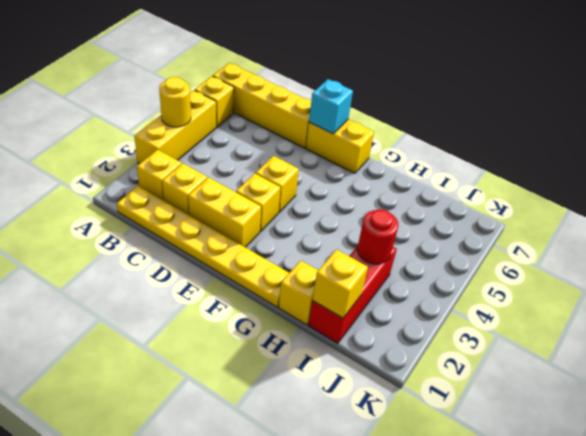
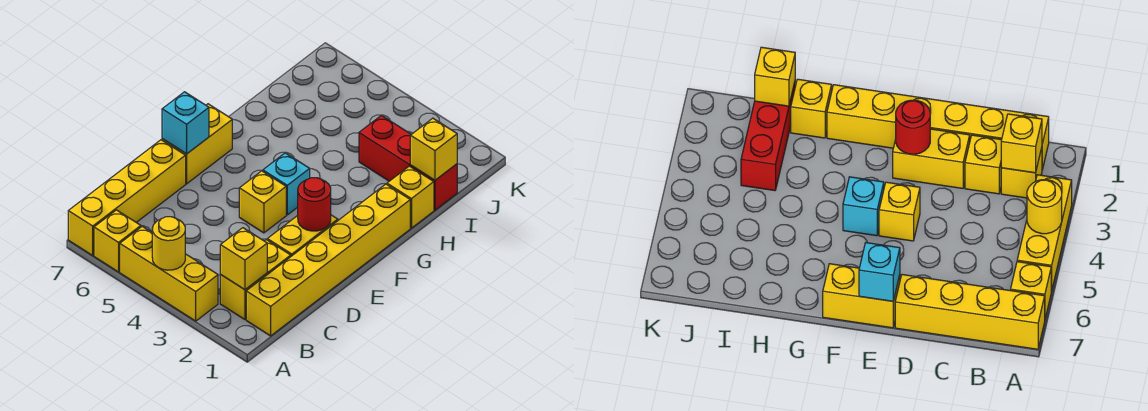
yellow plate B1:G1 level 1 -> yellow brick B1:G1 level 1
yellow brick E3 level 1 -> yellow brick B2 level 2
none -> cyan brick F4 level 1
red round brick I3 level 2 -> red round brick E2 level 2

